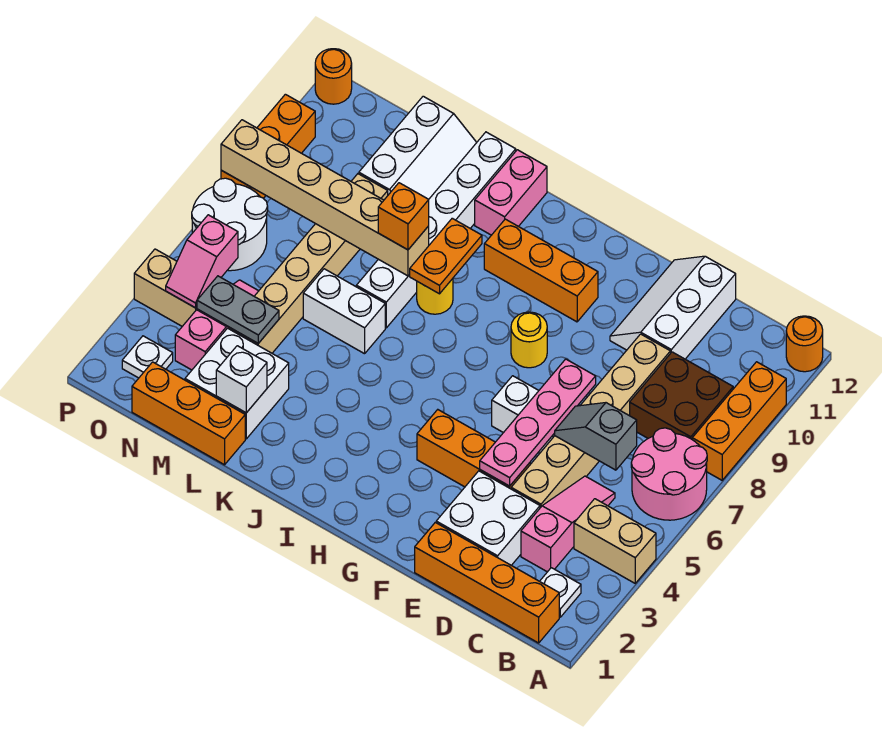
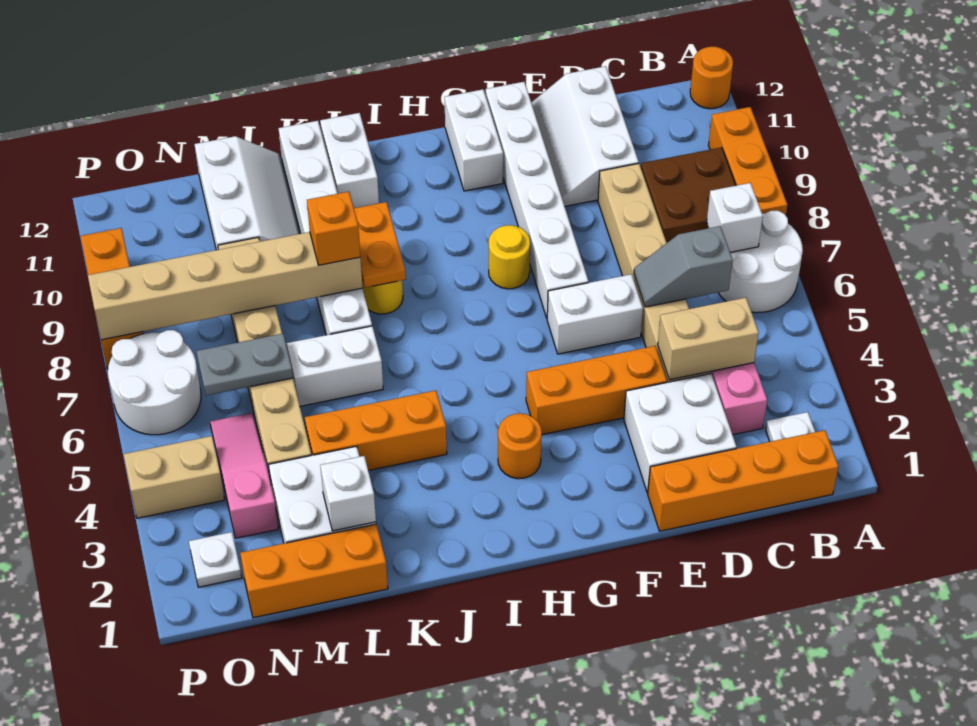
tan brick A4:B4 level 1 -> tan brick C4:D4 level 2
pink round brick A6:B7 level 1 -> white round brick A6:B7 level 1
none -> white brick B7 level 2
pink plate E4:E7 level 2 -> none
none -> white brick F7:F12 level 1
orange brick G10:I10 level 1 -> orange brick J4:L4 level 1
none -> white brick G11:G12 level 1
pink brick J11:J12 level 1 -> white brick J11:J12 level 1
grey plate M4:N4 level 2 -> grey plate M6:N6 level 2
pink slope O4:O5 level 2 top 5 -> none
orange round brick P12 level 1 -> orange round brick H3 level 1

